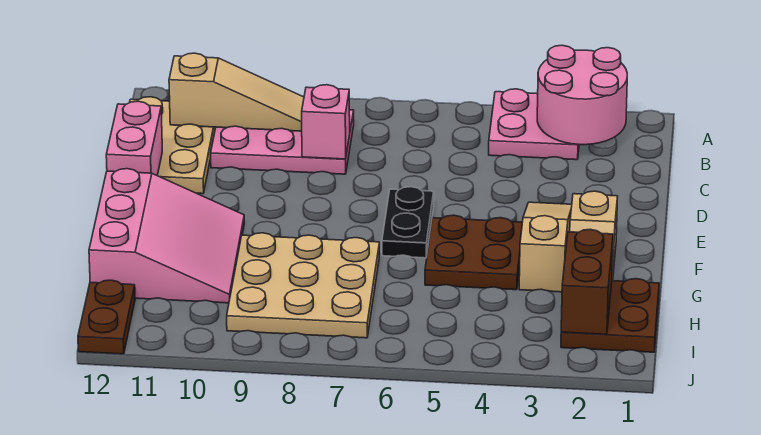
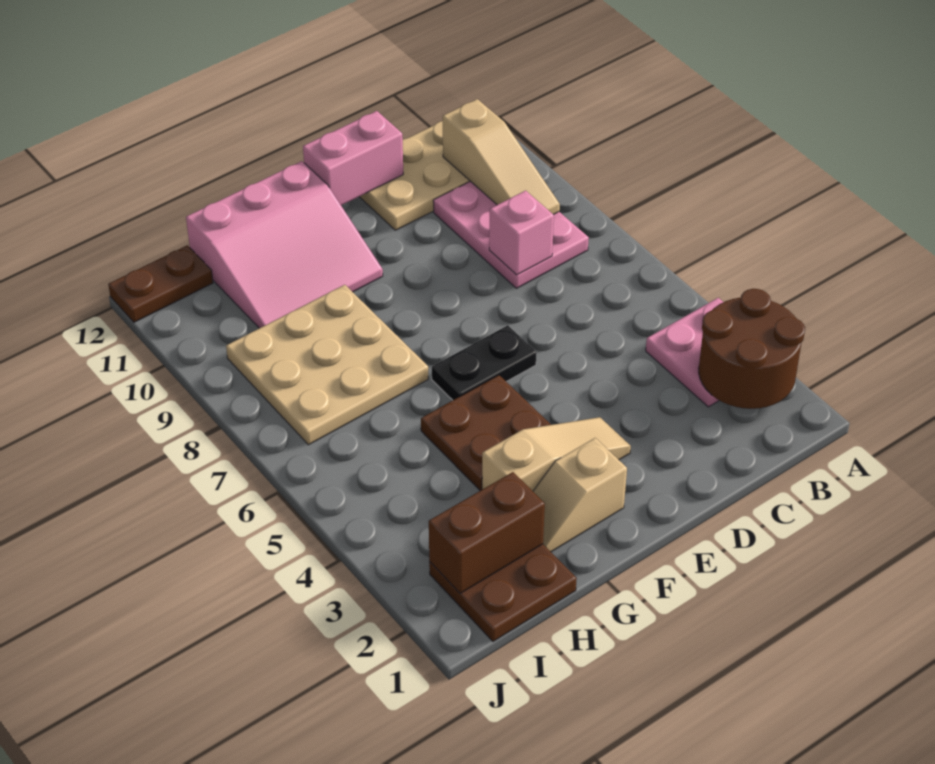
pink round brick A2:B3 level 2 -> brown round brick A2:B3 level 2

